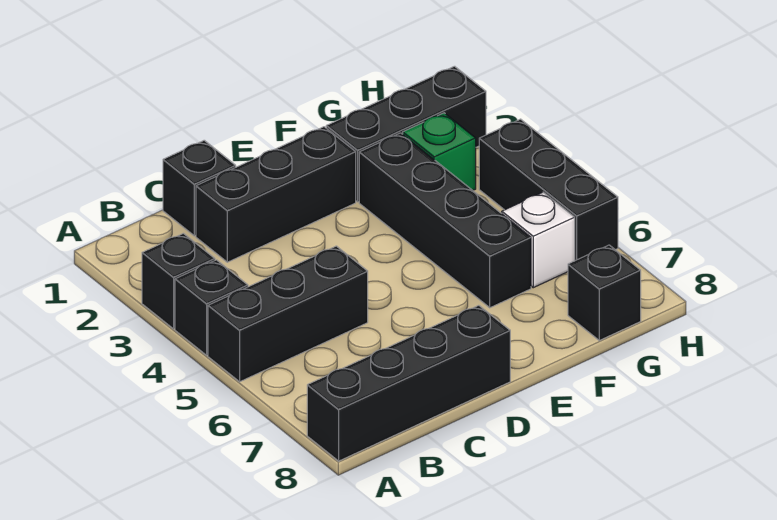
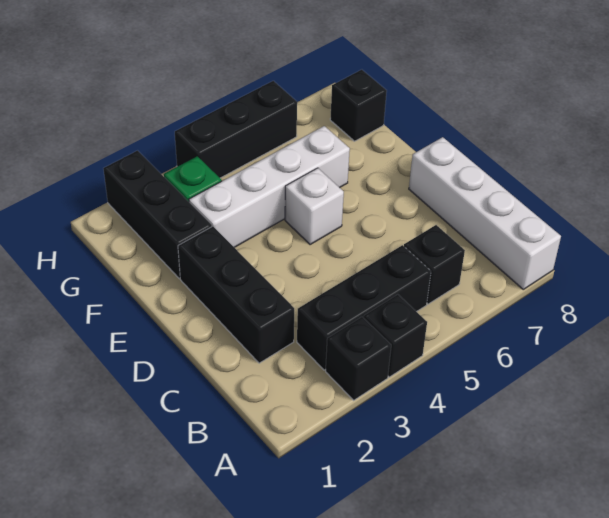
black brick A5:C5 level 1 -> black brick B3:B5 level 1
black brick A8:D8 level 1 -> white brick A8:D8 level 1
black brick C1 level 1 -> black brick B6 level 1
black brick F3:F6 level 1 -> white brick F3:F6 level 1
white brick G6 level 1 -> white brick E5 level 1

